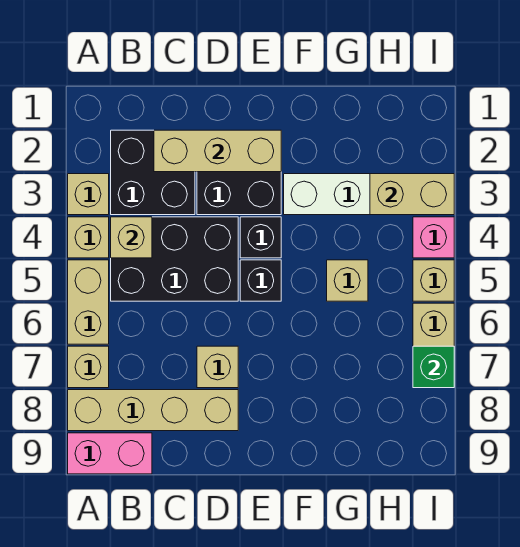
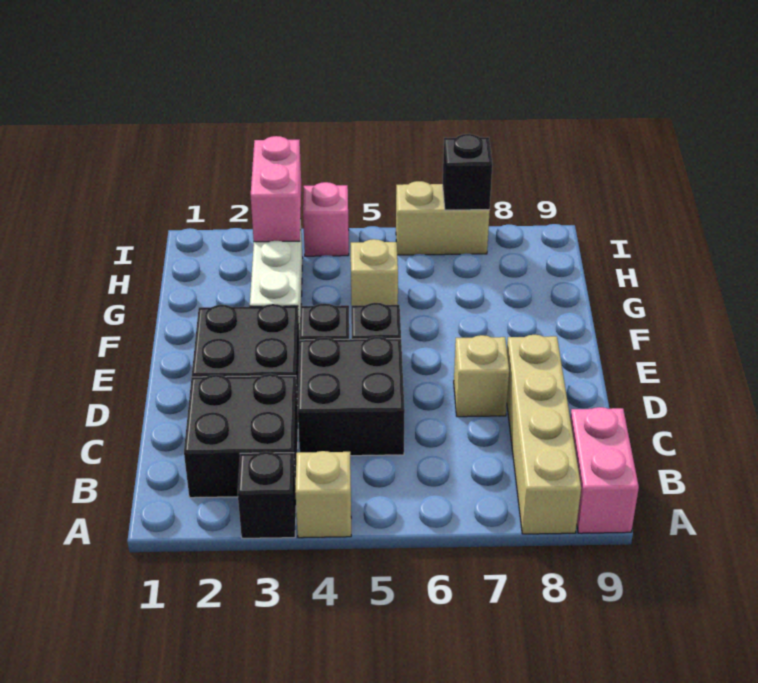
tan brick A3 level 1 -> black brick A3 level 1
tan brick A5:A6 level 1 -> none
tan brick A7 level 1 -> none
black brick B4:D5 level 1 -> black brick C4:D5 level 1
tan brick B4 level 2 -> none
tan brick C2:E2 level 2 -> none
tan brick H3:I3 level 2 -> pink brick H3:I3 level 2
tan brick I5 level 1 -> none
green brick I7 level 2 -> black brick I7 level 2

